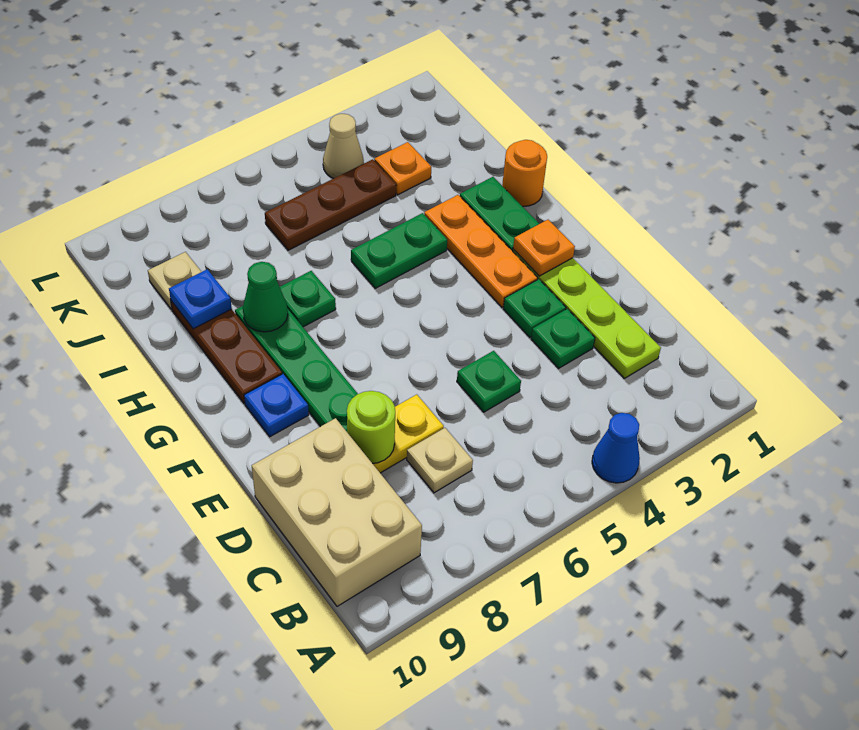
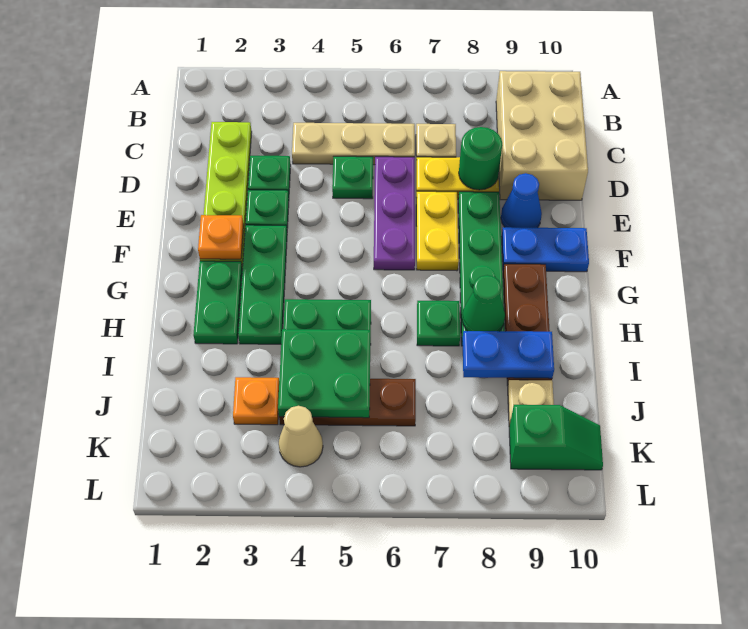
blue cone A4 level 1 -> blue cone E9 level 1
none -> tan plate C4:C6 level 1
none -> purple plate D6:F6 level 1
lime round brick D8 level 2 -> green round brick D8 level 2
none -> yellow plate E7:F7 level 1
orange plate F3:H3 level 1 -> green plate F3:H3 level 1
blue plate F9 level 1 -> blue plate F9:F10 level 1
orange round brick H1 level 1 -> none
none -> green plate I4:J5 level 2
blue plate I9 level 2 -> blue plate I8:I9 level 2
none -> green slope K9:K10 level 1 top 9

